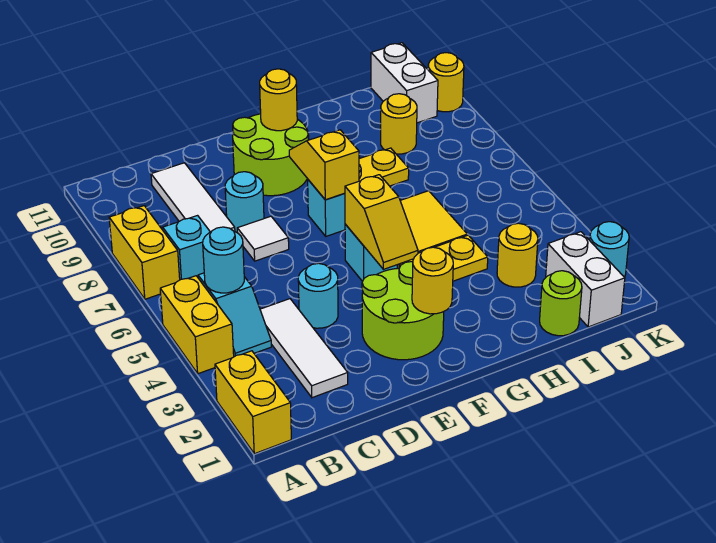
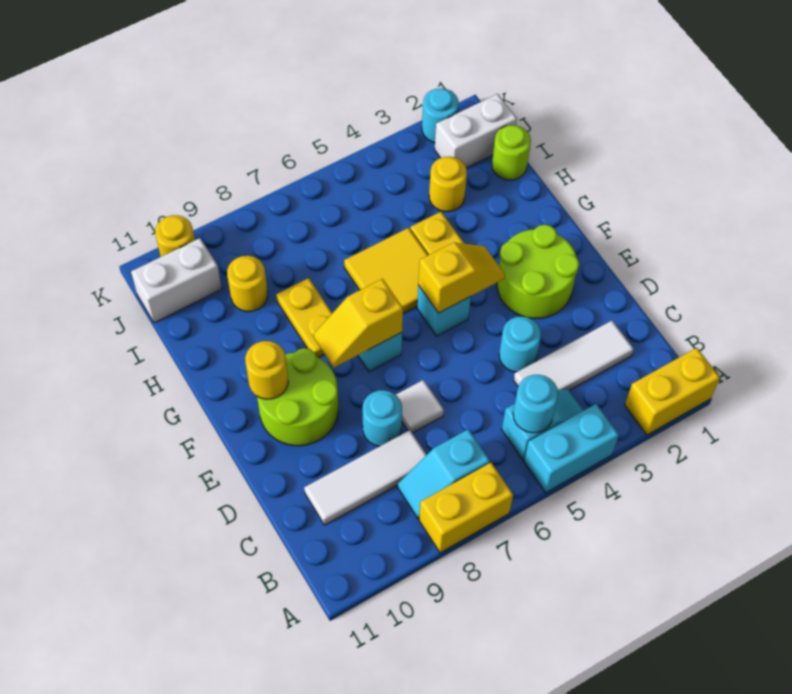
yellow brick A4:A5 level 1 -> cyan brick A4:A5 level 1
yellow round brick F2 level 2 -> none

